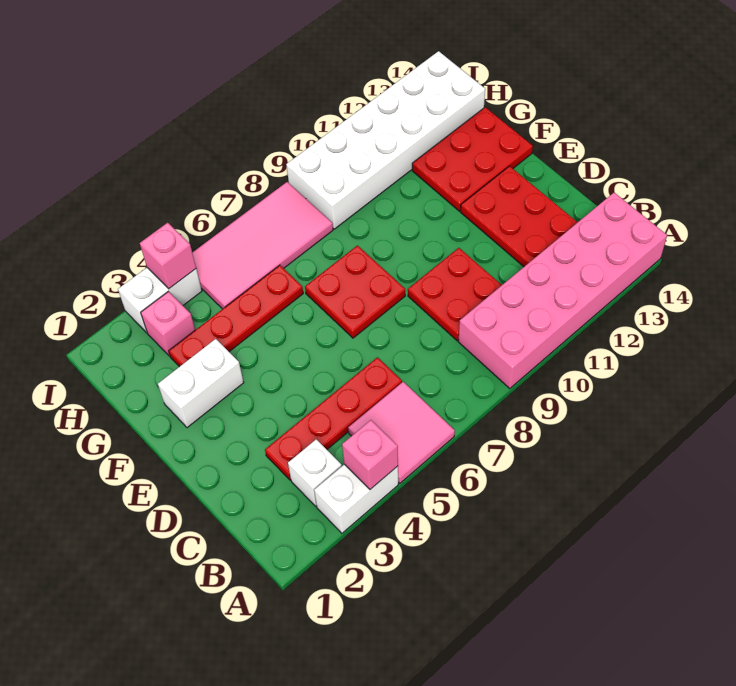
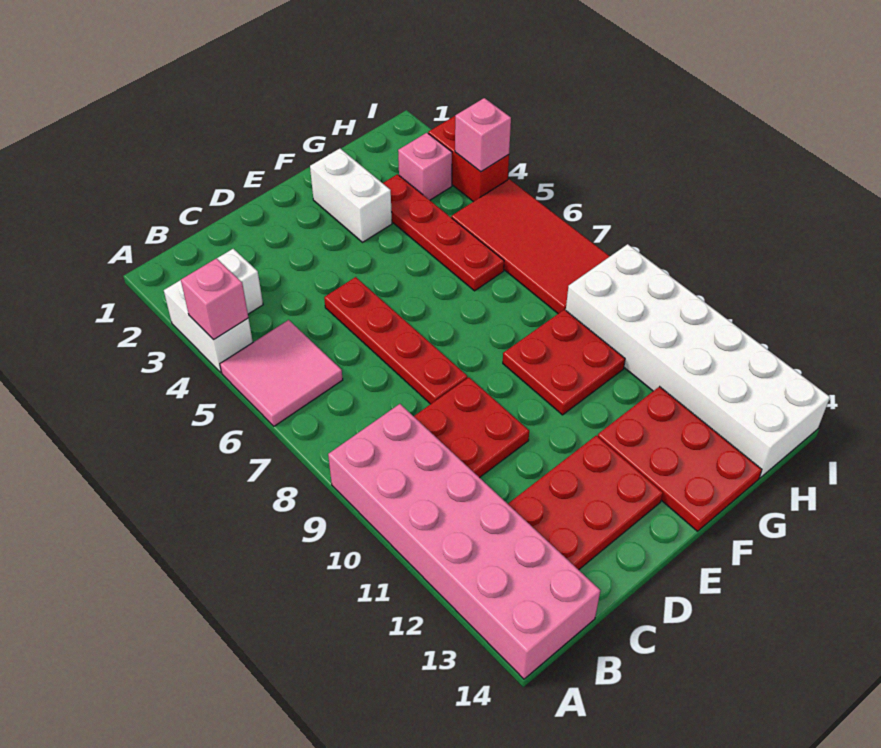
red plate C3:C6 level 1 -> red plate D5:D8 level 1
red plate E7:F8 level 1 -> red plate F9:G10 level 1
pink tile H5:I8 level 1 -> red tile H5:I8 level 1
white brick I3:I4 level 1 -> red brick I3:I4 level 1

